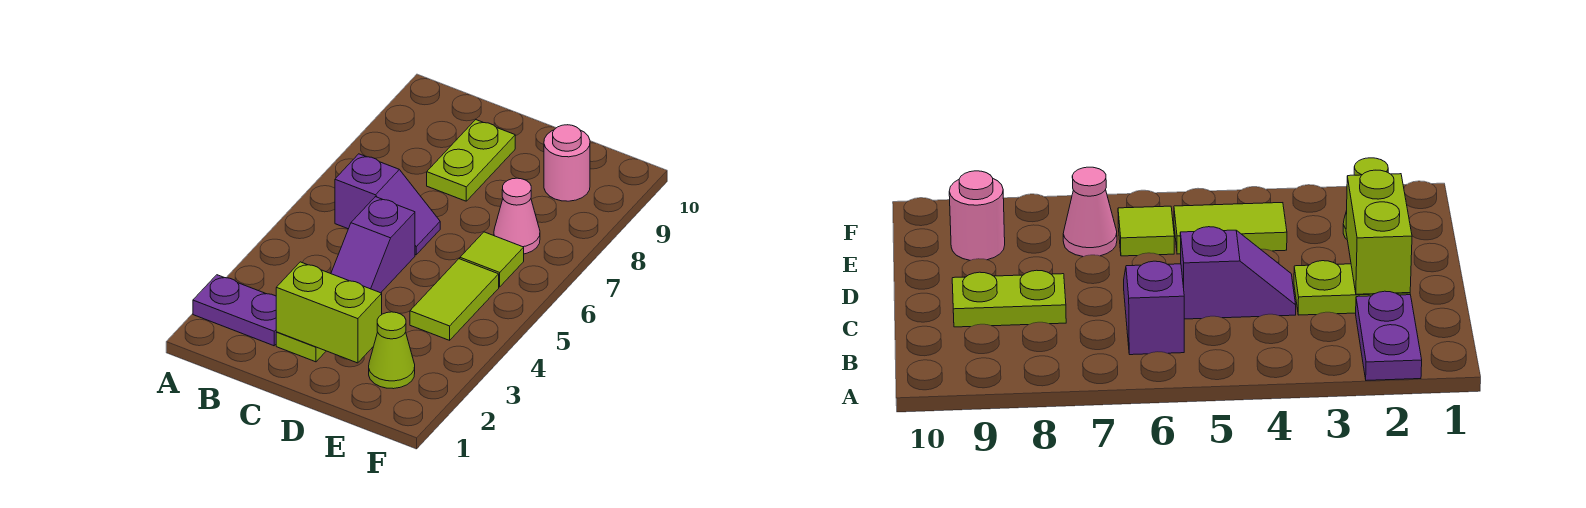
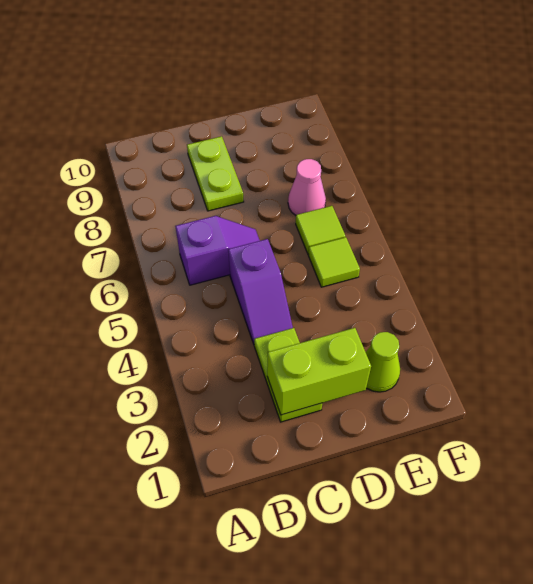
purple plate A2:B2 level 1 -> none
lime tile E4:E5 level 1 -> lime tile E5 level 1
pink round brick E9 level 1 -> none

